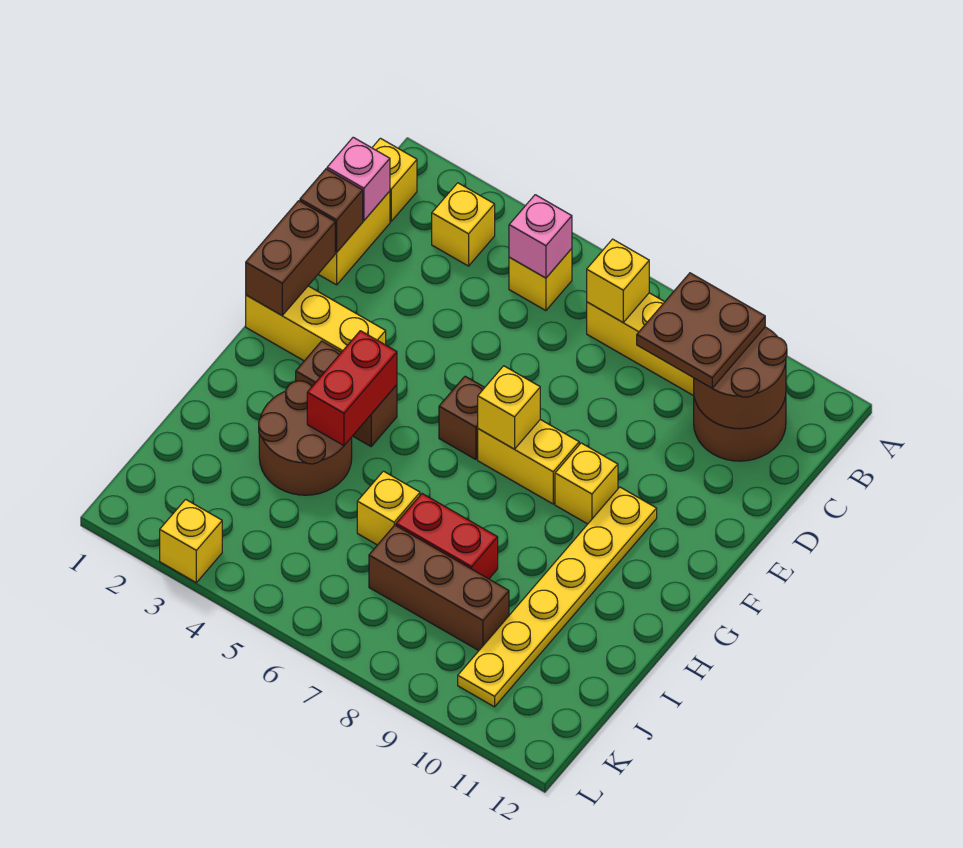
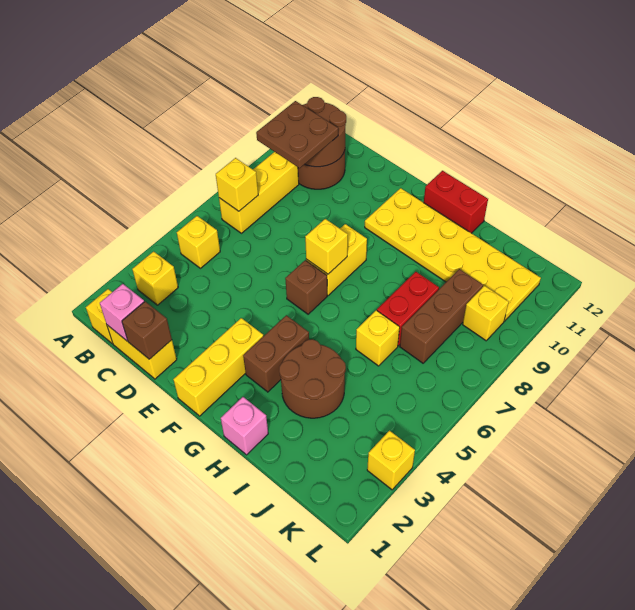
pink brick B5 level 2 -> pink brick H1 level 1
brown brick E1:F1 level 2 -> none
yellow brick F9 level 1 -> yellow brick K9 level 1
yellow plate F10:K10 level 1 -> yellow plate F10:K11 level 1
red brick G4:H4 level 2 -> red brick G12:H12 level 1

